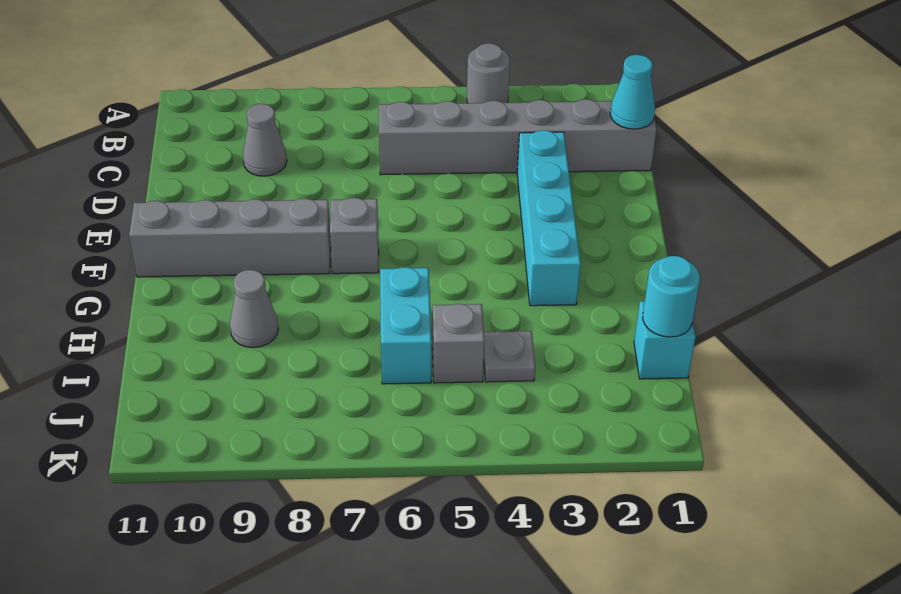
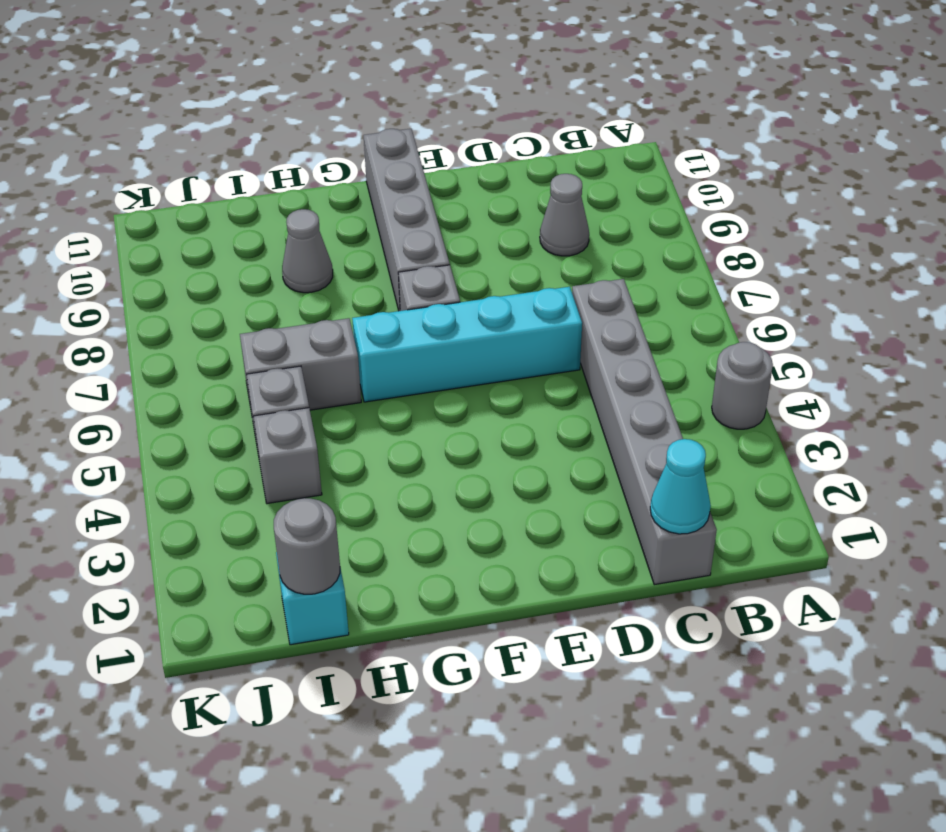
cyan brick D3:G3 level 1 -> cyan brick D6:G6 level 1
cyan brick H6:I6 level 1 -> grey brick H6:I6 level 1
cyan round brick I1 level 2 -> grey round brick I1 level 2
grey plate I4 level 1 -> grey brick I4 level 1

